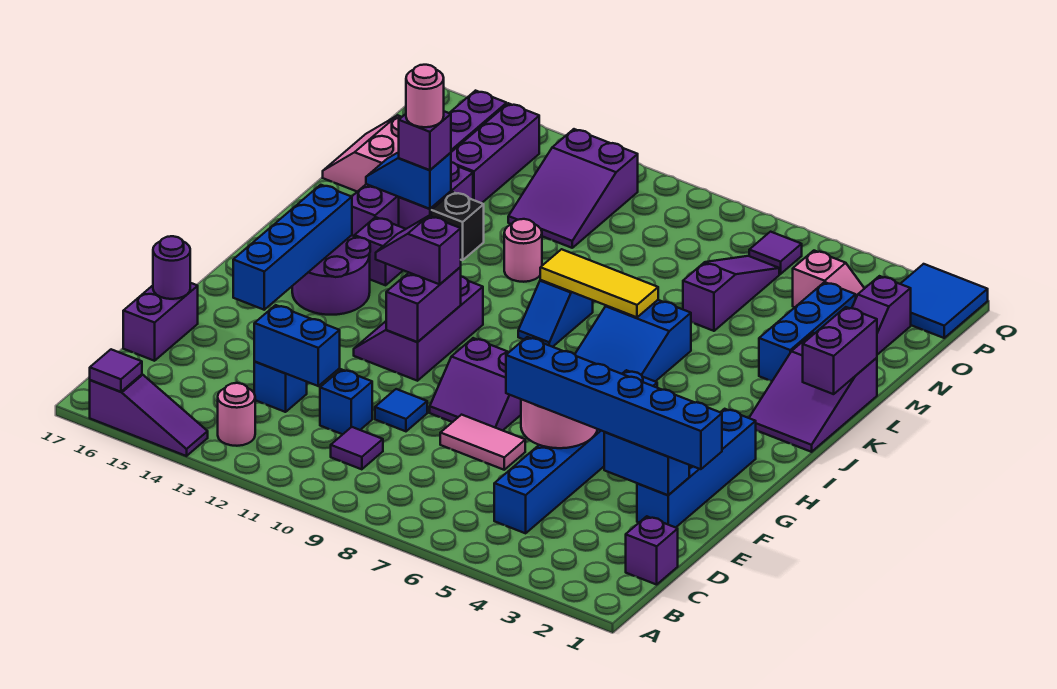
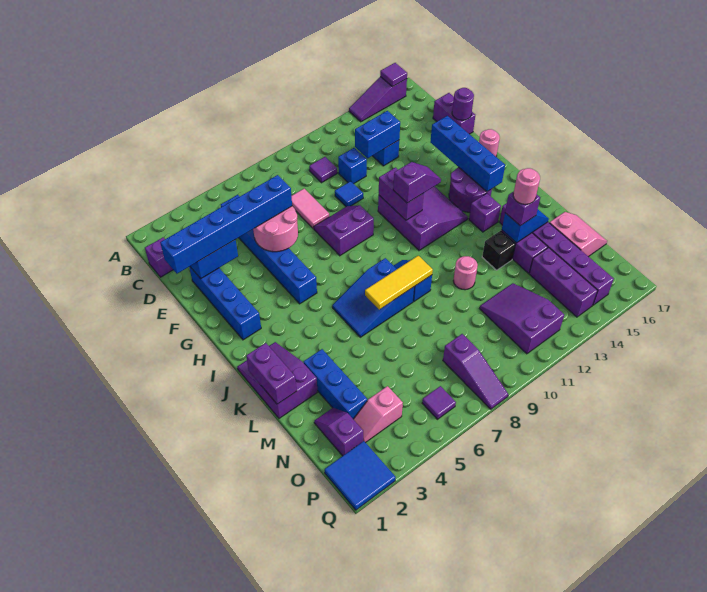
pink round brick B13 level 1 -> pink round brick G17 level 1
pink tile E7:E8 level 1 -> pink tile D8:E8 level 1
purple slope G11:I12 level 1 top 11 -> purple slope G11:I13 level 1 top 11
blue slope I6:K7 level 1 top K -> blue slope J6:K8 level 1 top 8
purple slope M6:O6 level 1 top M -> purple slope O8:Q8 level 1 top O

